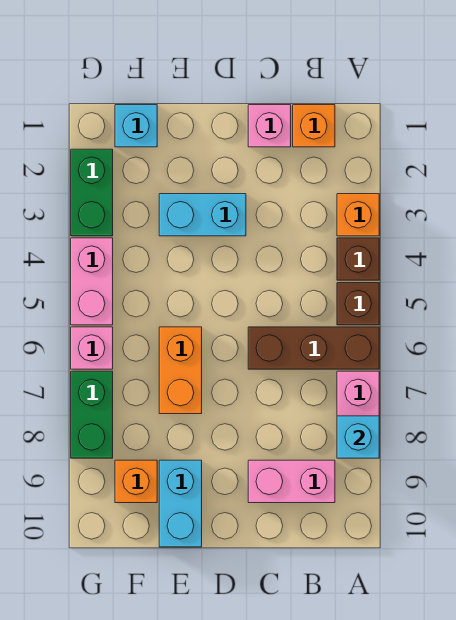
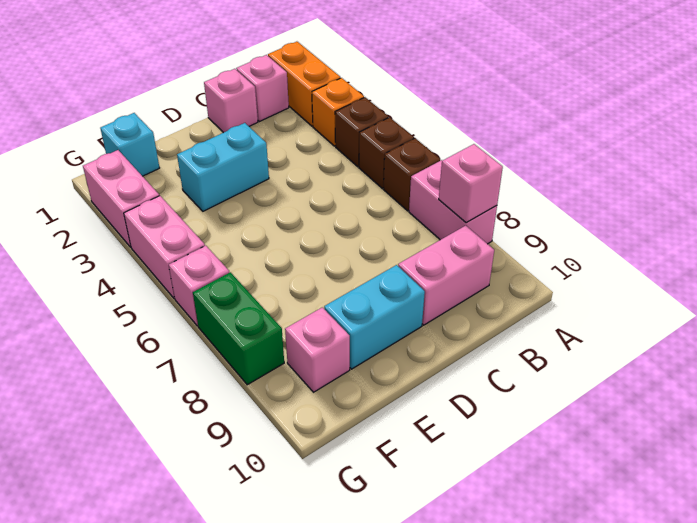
brown brick A6:C6 level 1 -> brown brick A6 level 1
cyan brick A8 level 2 -> pink brick A8 level 2
orange brick B1 level 1 -> pink brick B1 level 1
orange brick E6:E7 level 1 -> orange brick A1:A2 level 1
cyan brick E9:E10 level 1 -> cyan brick D9:E9 level 1
orange brick F9 level 1 -> pink brick F9 level 1
green brick G2:G3 level 1 -> pink brick G2:G3 level 1

